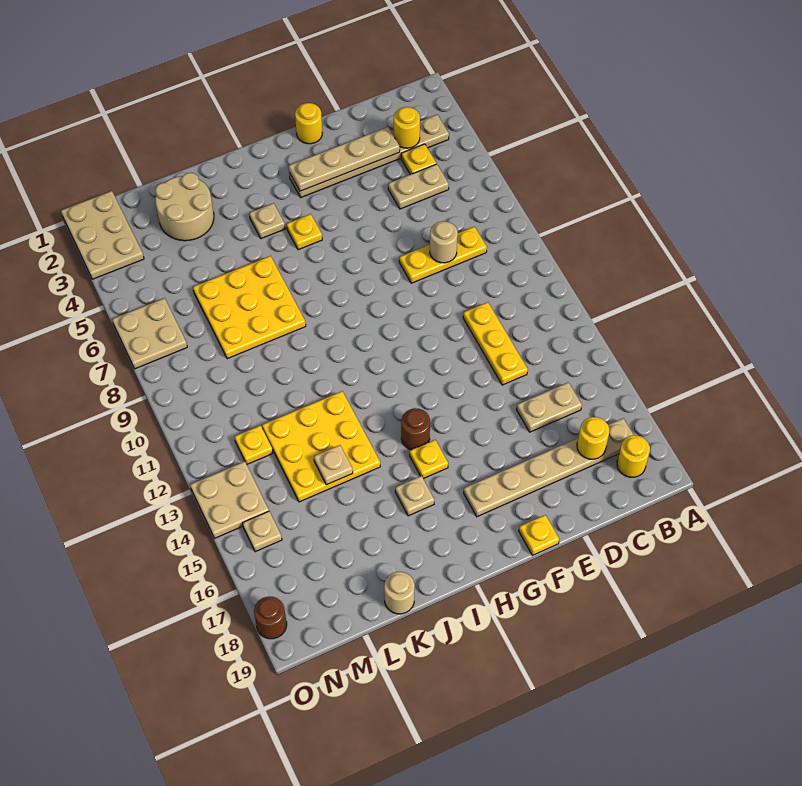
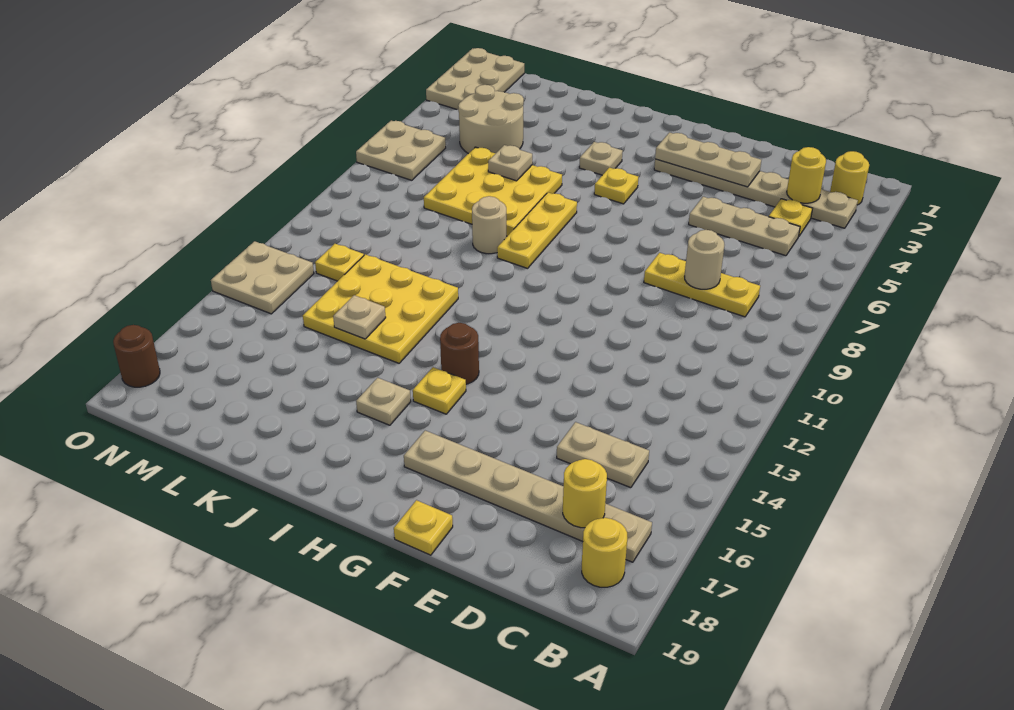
tan plate C5:D5 level 1 -> tan plate C5:E5 level 1
tan plate D3:G3 level 2 -> tan plate E3:G3 level 2
yellow plate D11:D13 level 1 -> yellow plate I7:I9 level 1
yellow round brick F1 level 1 -> yellow round brick B2 level 1
tan round brick K2:L3 level 1 -> tan round brick L4:M5 level 1
tan round brick K19 level 1 -> tan round brick J9 level 1
tan plate N15 level 1 -> tan plate K6 level 2

